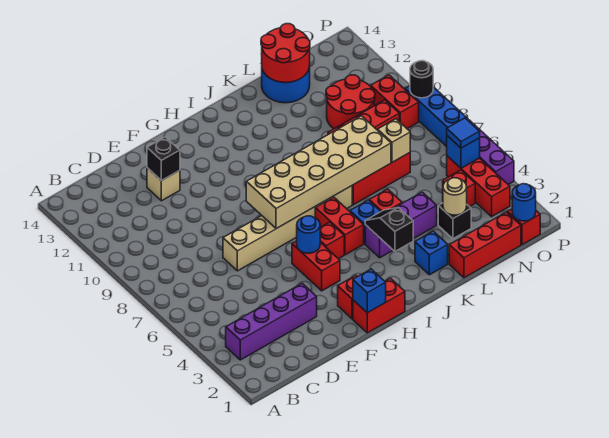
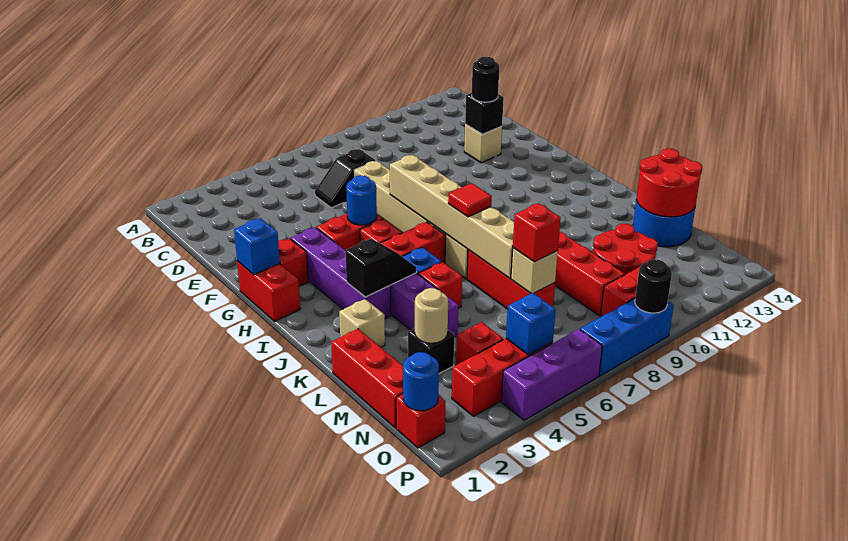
purple brick B3:E3 level 1 -> purple brick G3:J3 level 1
none -> black slope D6:D7 level 1 top 7
none -> black round brick E12 level 3
tan brick G7:L8 level 2 -> tan brick G7:L7 level 2
none -> red tile J7 level 3
blue brick K2 level 1 -> tan brick K2 level 1
none -> red brick M7 level 3
blue tile O5 level 3 -> none

